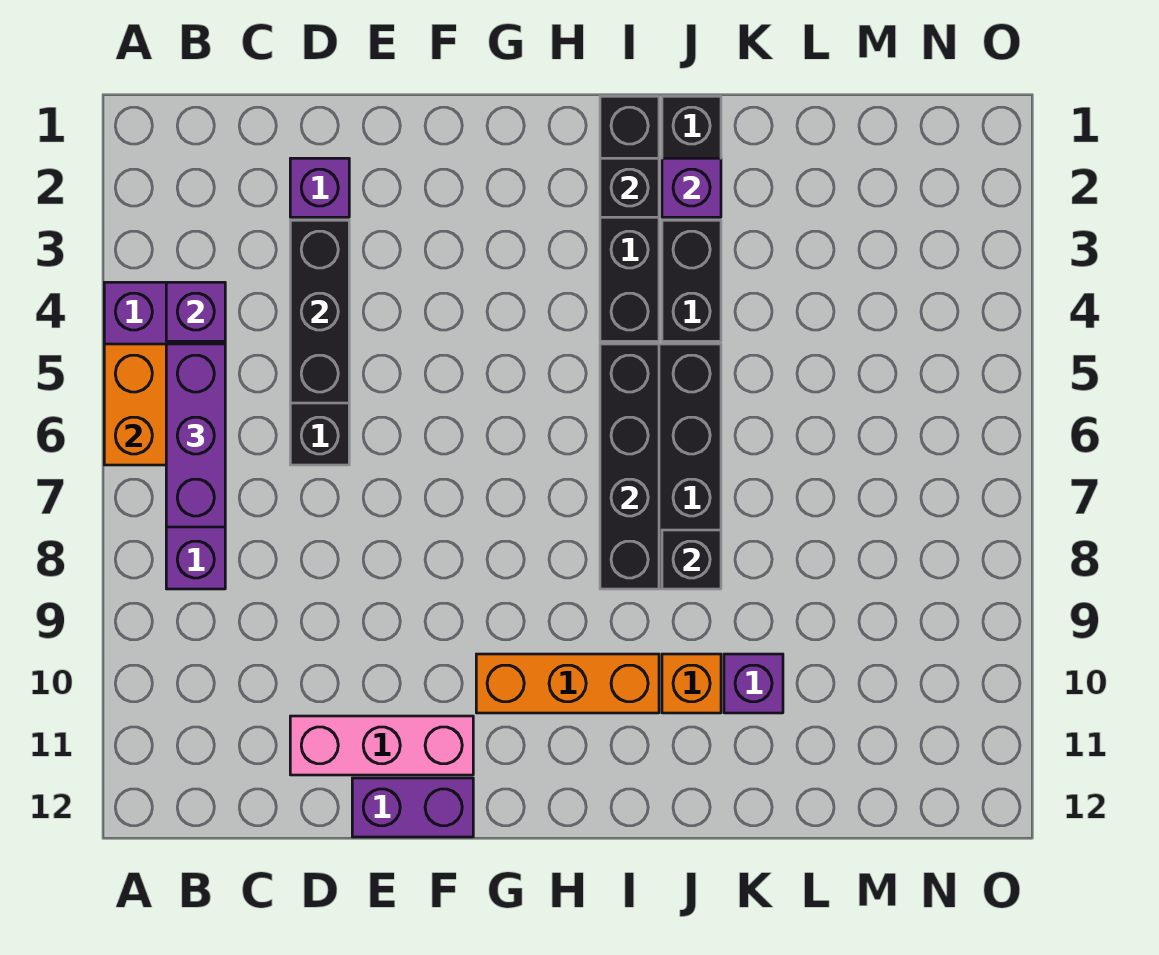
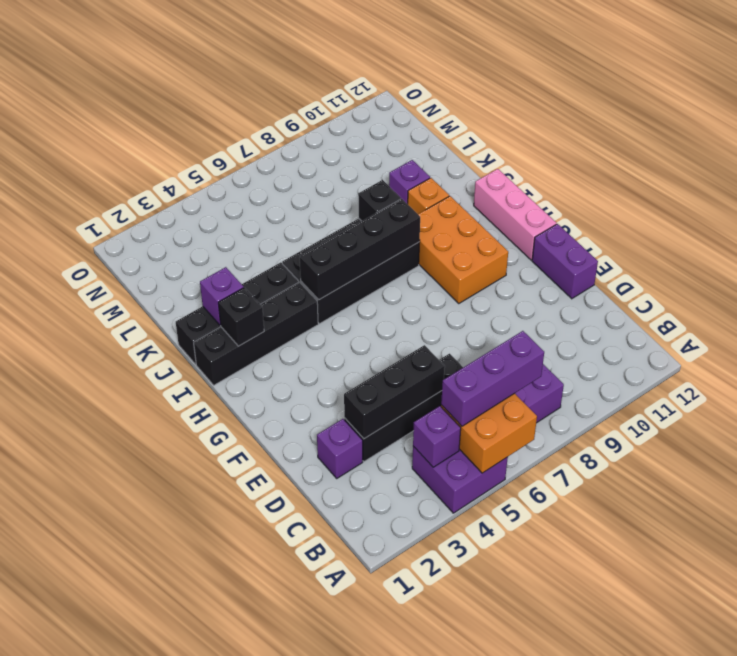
pink brick D11:F11 level 1 -> pink brick G12:I12 level 1
orange brick G10:I10 level 1 -> orange brick G9:I10 level 1

